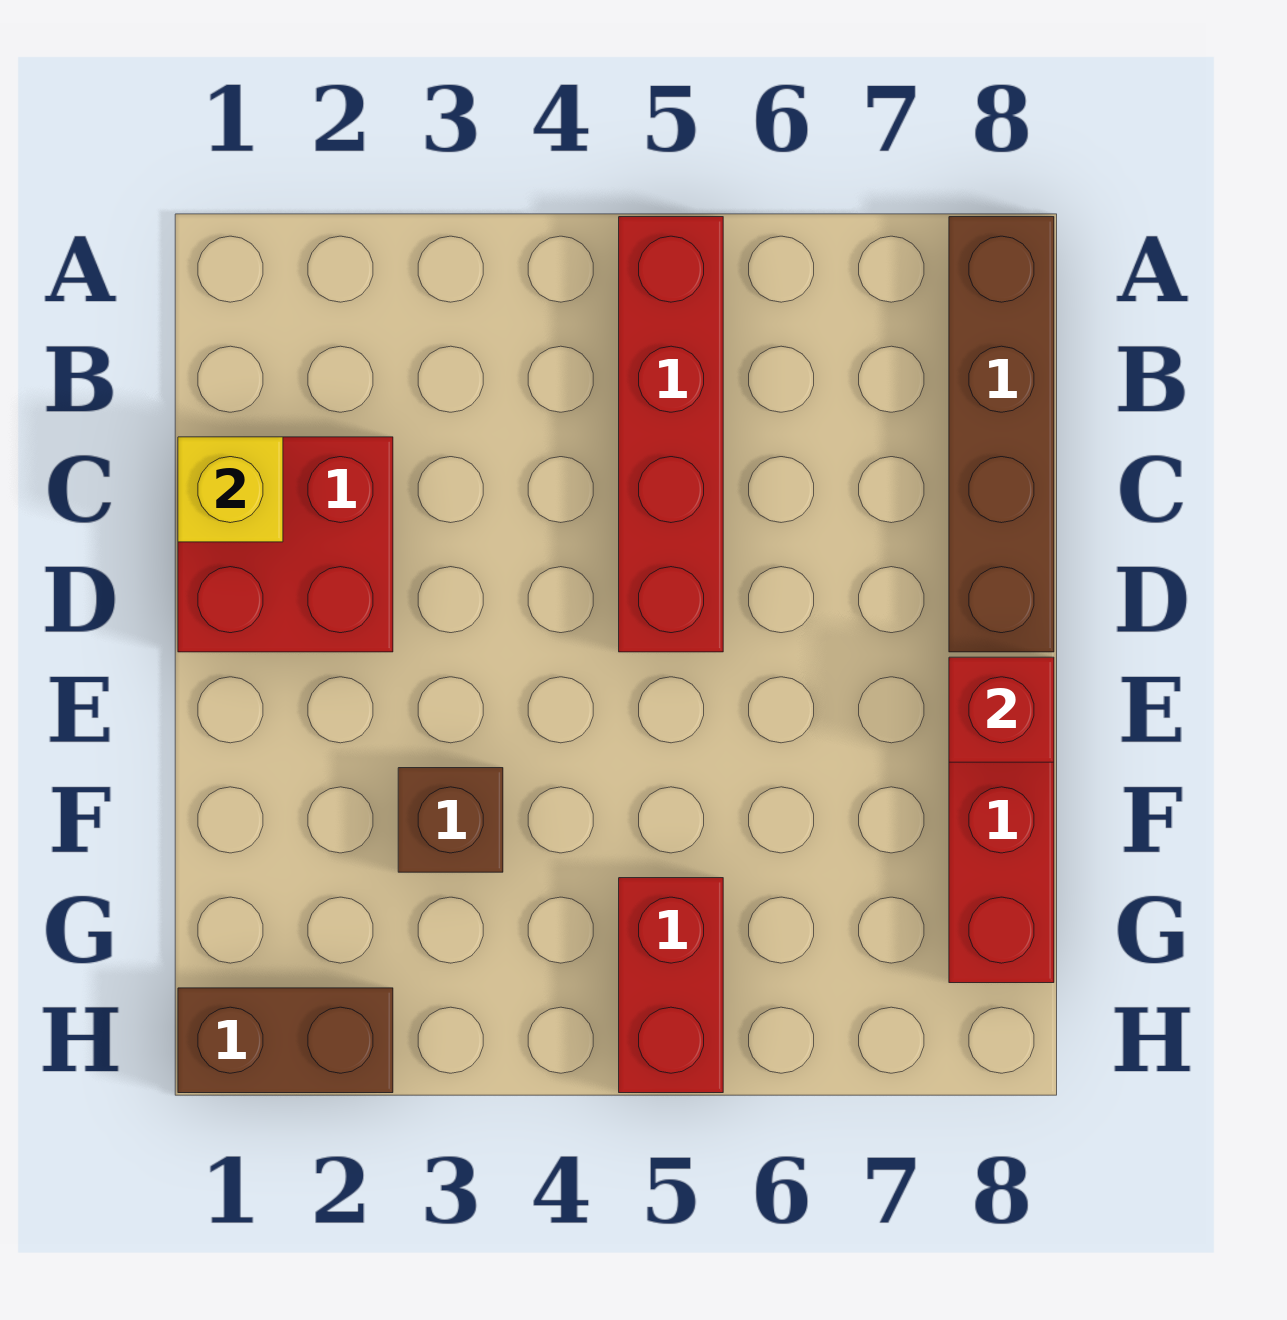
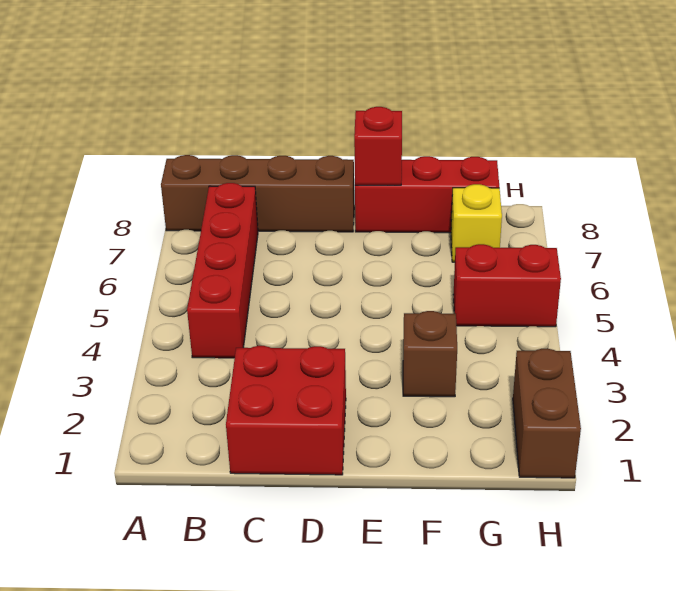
red brick A5:D5 level 1 -> red brick B4:B7 level 1
yellow brick C1 level 2 -> yellow brick G7 level 1

